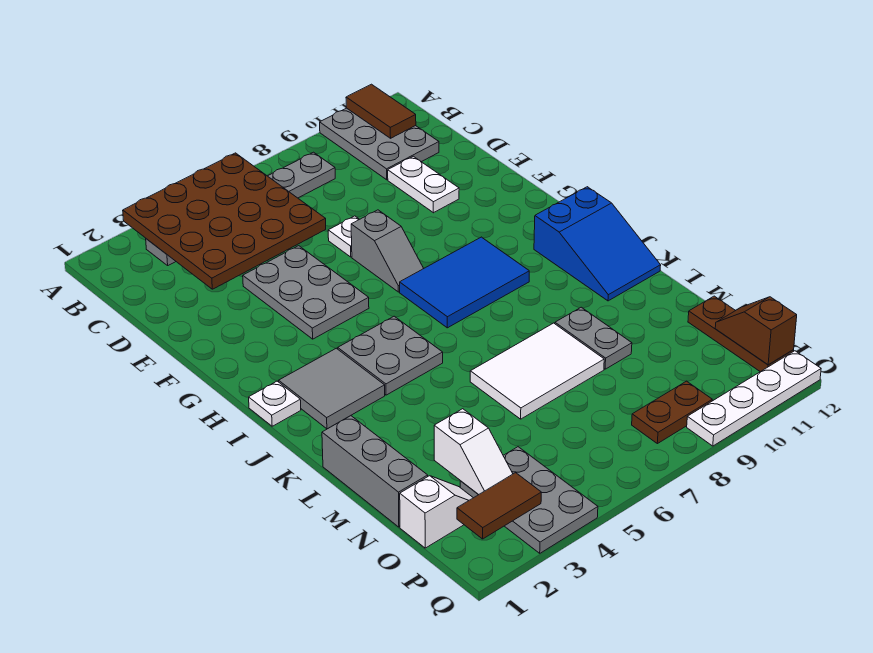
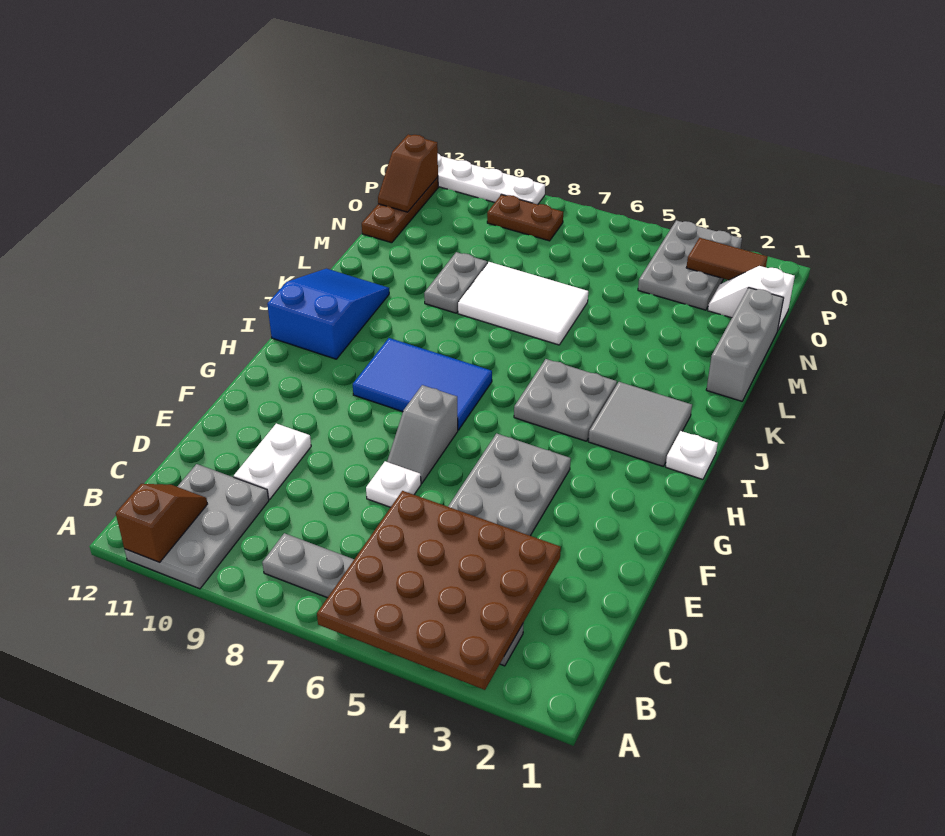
brown tile A11:B11 level 2 -> brown slope A11:B11 level 2 top A
grey slope F7:G7 level 1 top F -> grey slope F7:G7 level 1 top G
white slope N3:O3 level 2 top N -> none

